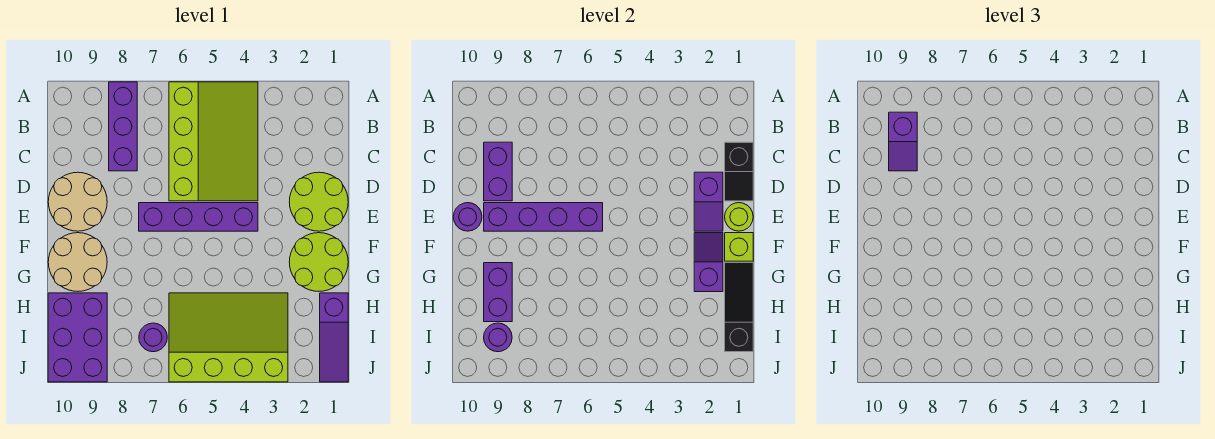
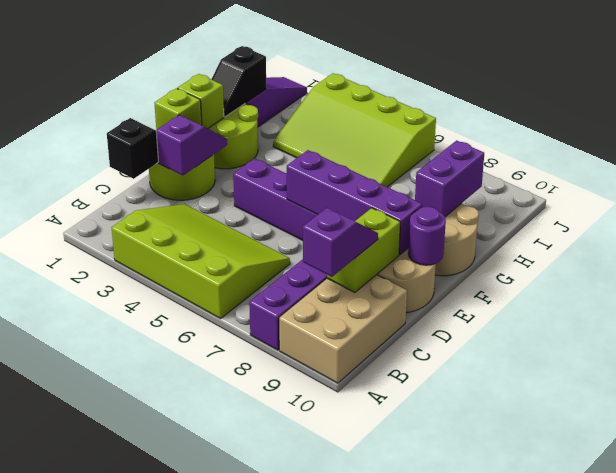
lime slope A4:D6 level 1 top 6 -> lime slope A3:C6 level 1 top A
none -> tan brick A9:C10 level 1
purple brick C9:D9 level 2 -> lime brick C9:D9 level 2
lime round brick E1 level 2 -> lime brick E1 level 2
purple slope F2:G2 level 2 top G -> none
black slope G1:I1 level 2 top I -> black slope G1:H1 level 2 top H
purple brick H9:J10 level 1 -> none
purple round brick I7 level 1 -> none
purple round brick I9 level 2 -> none

